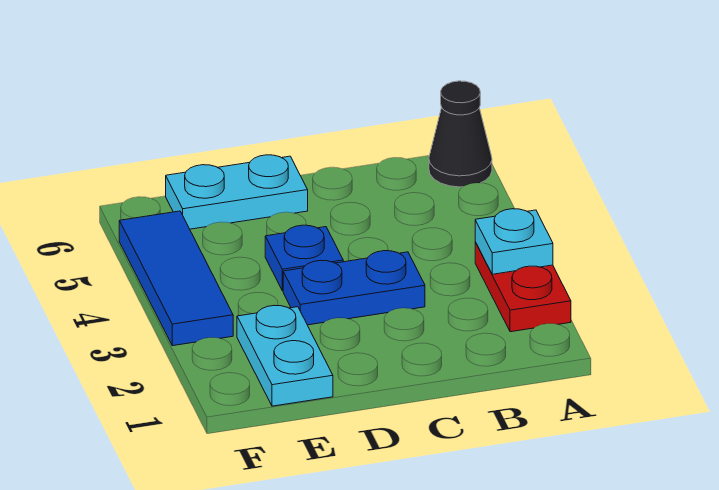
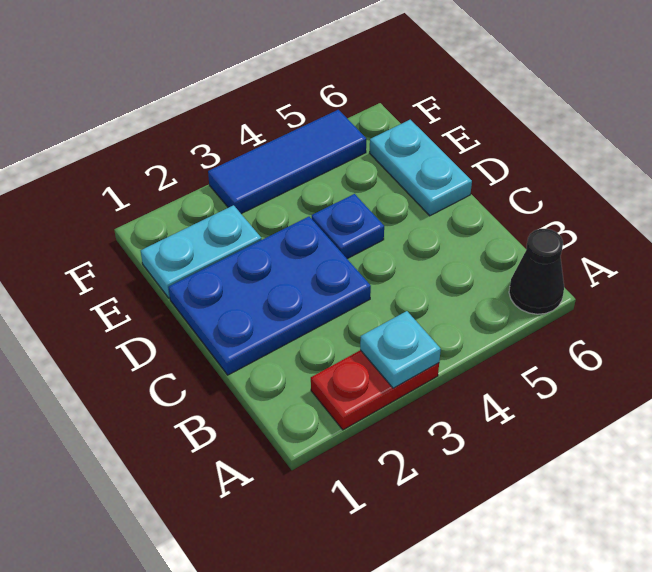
blue plate C3:D3 level 1 -> blue plate C1:D3 level 1

